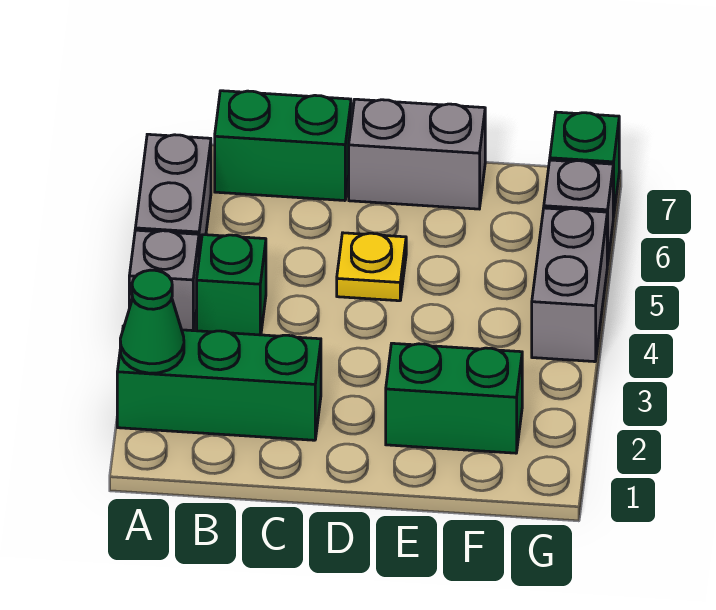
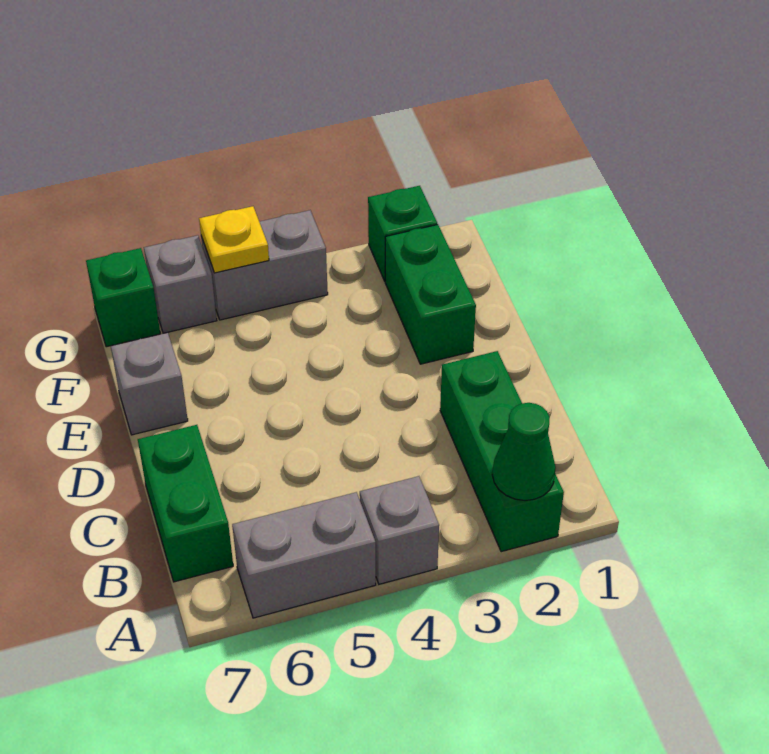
green brick B4 level 1 -> green brick G2 level 1
yellow plate D5 level 1 -> yellow plate G5 level 2
grey brick D7:E7 level 1 -> grey brick E7 level 1

